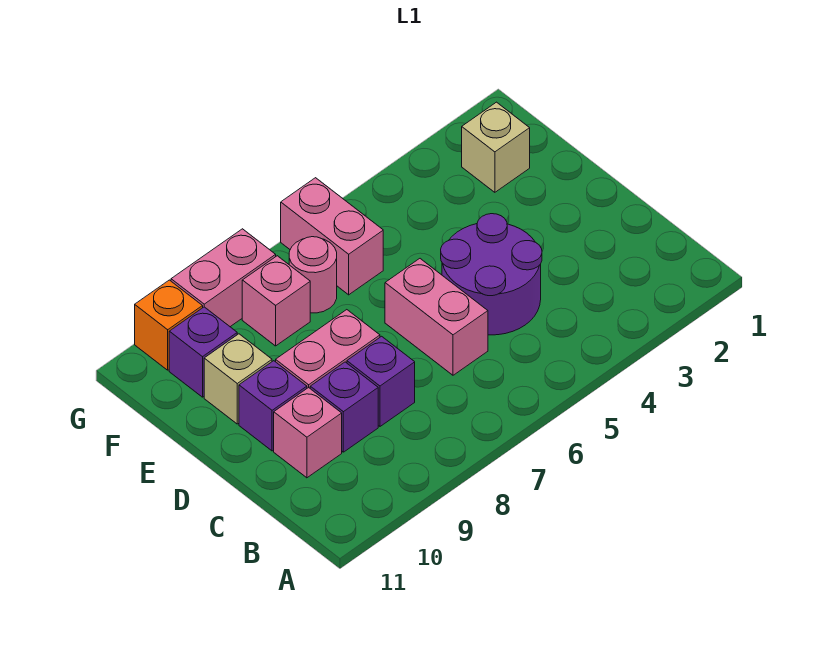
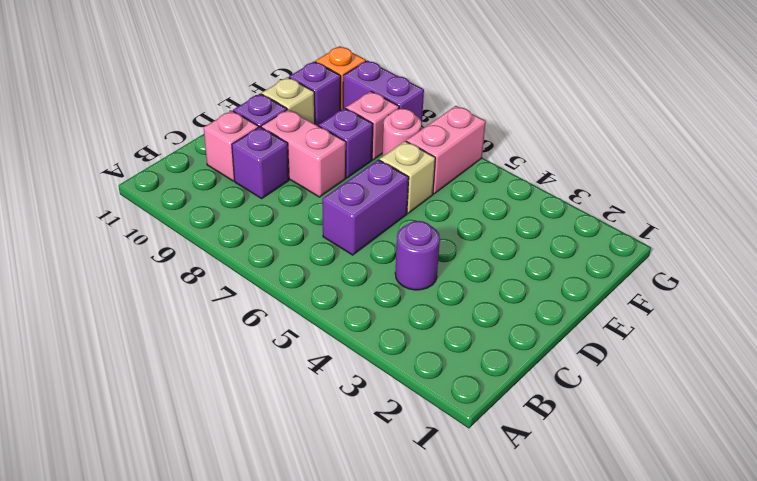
purple round brick C4:D5 level 1 -> purple round brick C4 level 1
pink brick C6:D6 level 1 -> purple brick C6:D6 level 1
purple brick C8 level 1 -> purple brick E8 level 1
tan brick F2 level 1 -> tan brick E6 level 1
pink brick G8:G9 level 1 -> purple brick G8:G9 level 1

